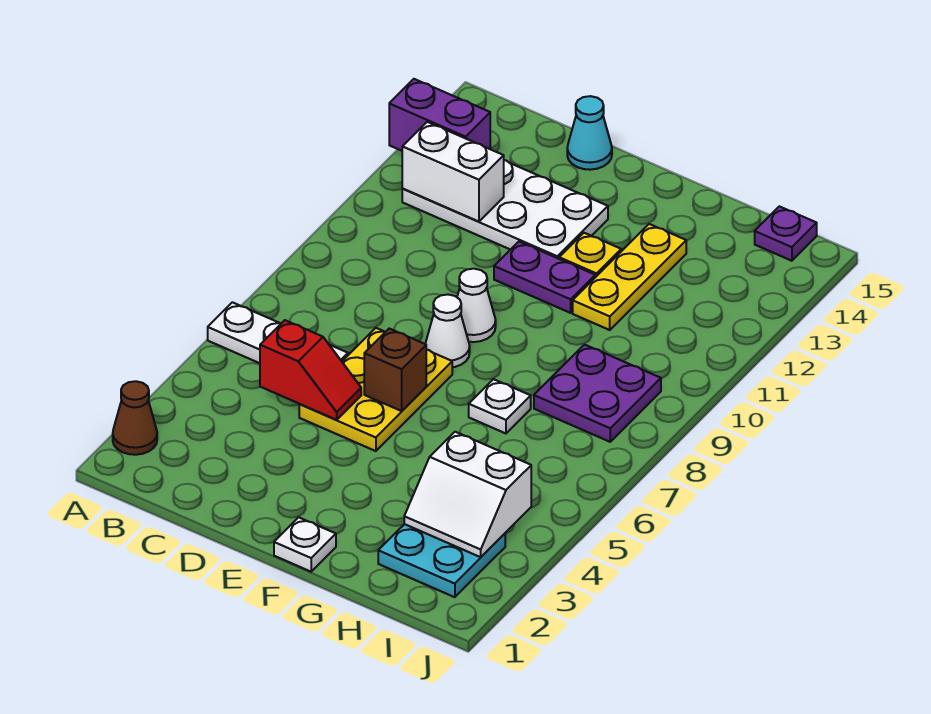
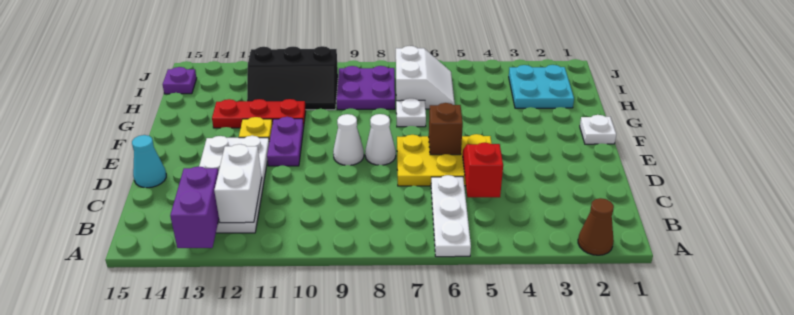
yellow plate G11:G13 level 1 -> red plate G11:G13 level 1
white slope H3:I4 level 2 top 4 -> white slope H6:I7 level 1 top 7
none -> black slope H10:I12 level 1 top I

